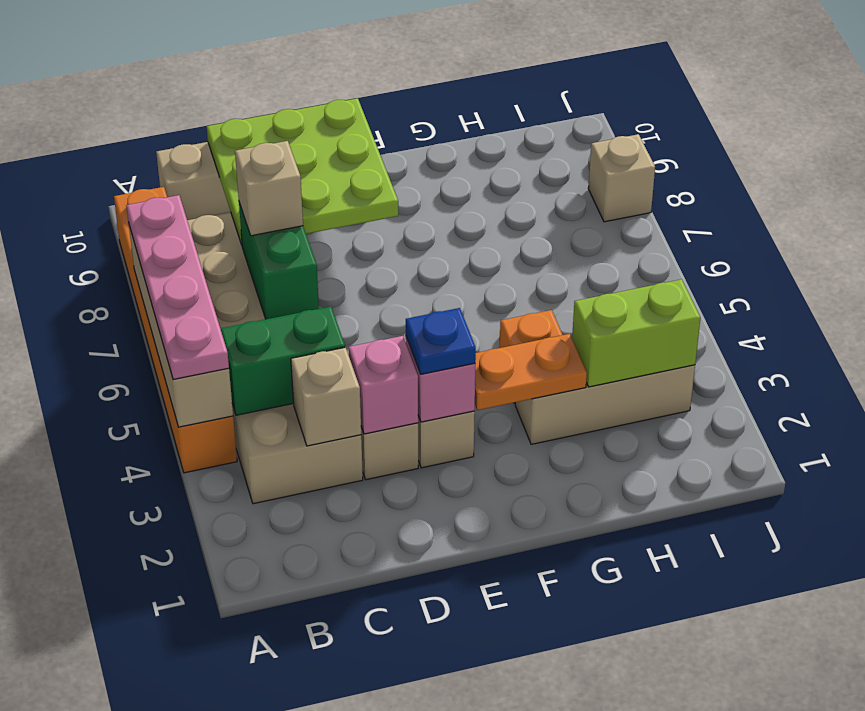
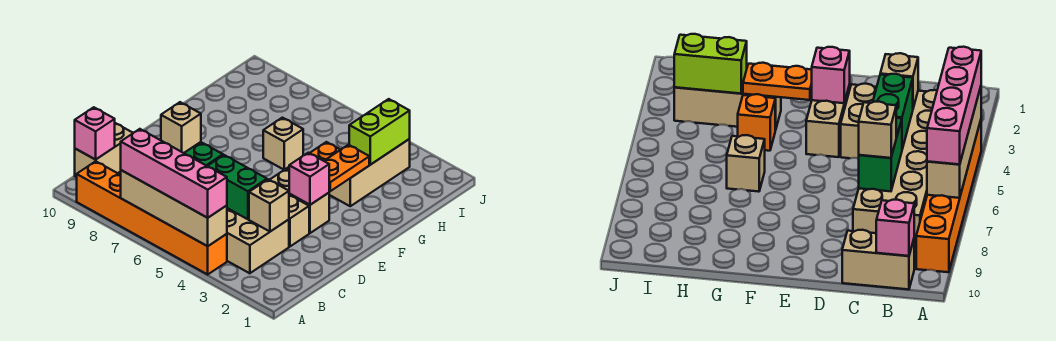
pink plate A4:A7 level 3 -> pink brick A4:A7 level 3
green brick B4:C4 level 2 -> green brick C4:C5 level 2
lime plate C8:E10 level 2 -> none
pink brick D3 level 2 -> pink brick B10 level 2
blue plate E3 level 3 -> none
tan brick J8 level 1 -> tan brick G6 level 1

